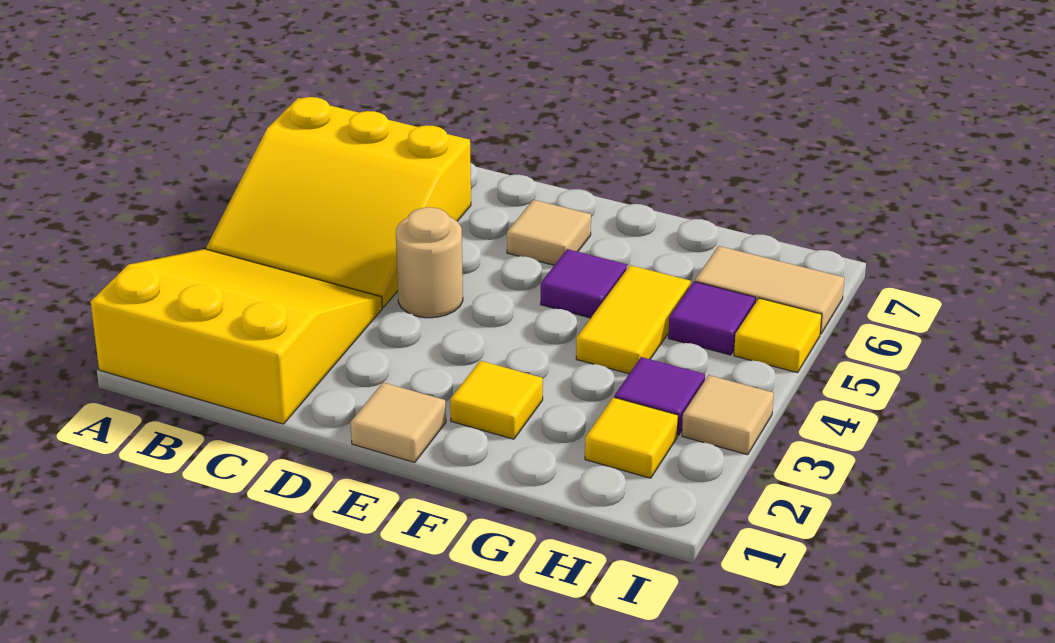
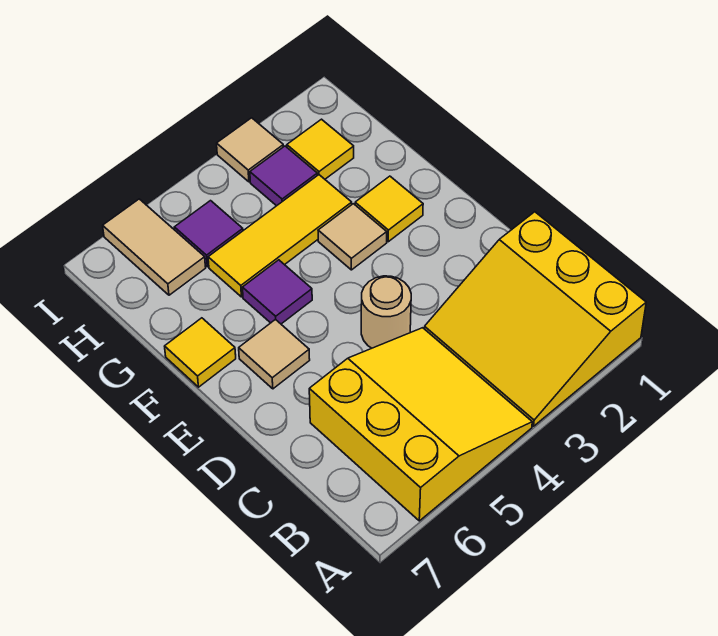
tan tile E1 level 1 -> tan tile F3 level 1
yellow tile G4:G5 level 1 -> yellow tile G3:G5 level 1
yellow tile I5 level 1 -> yellow tile F7 level 1

